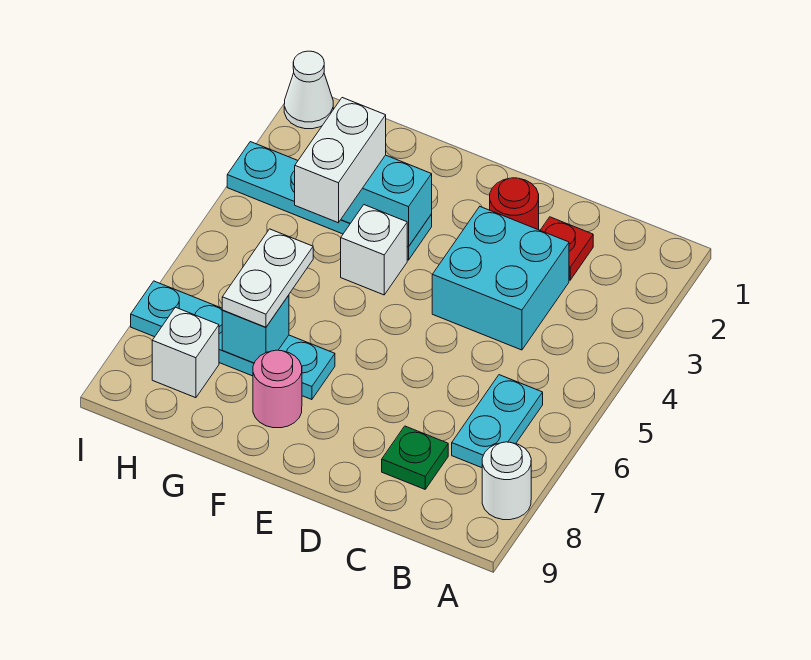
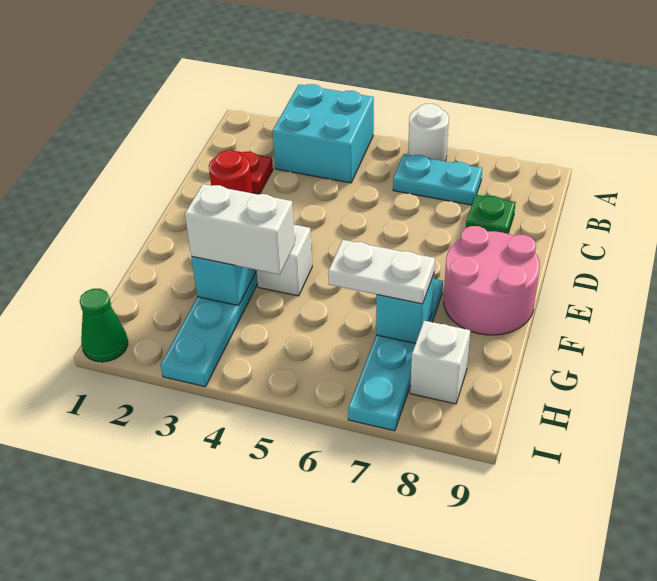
white round brick A8 level 1 -> white round brick A6 level 1
cyan brick C3:D4 level 1 -> cyan brick A3:B4 level 1
pink round brick F8 level 1 -> pink round brick E8:F9 level 1
white cone I1 level 1 -> green cone I1 level 1

